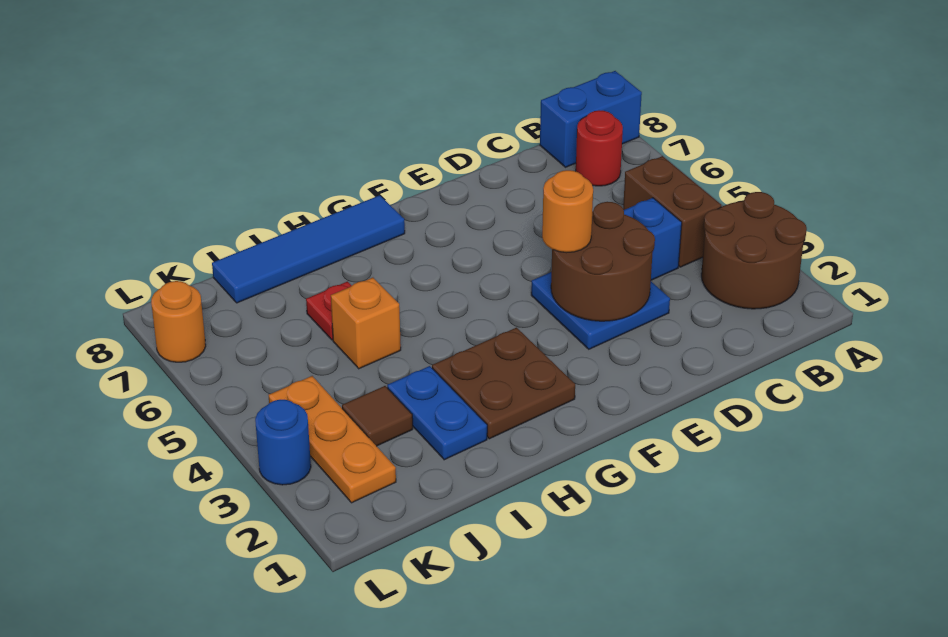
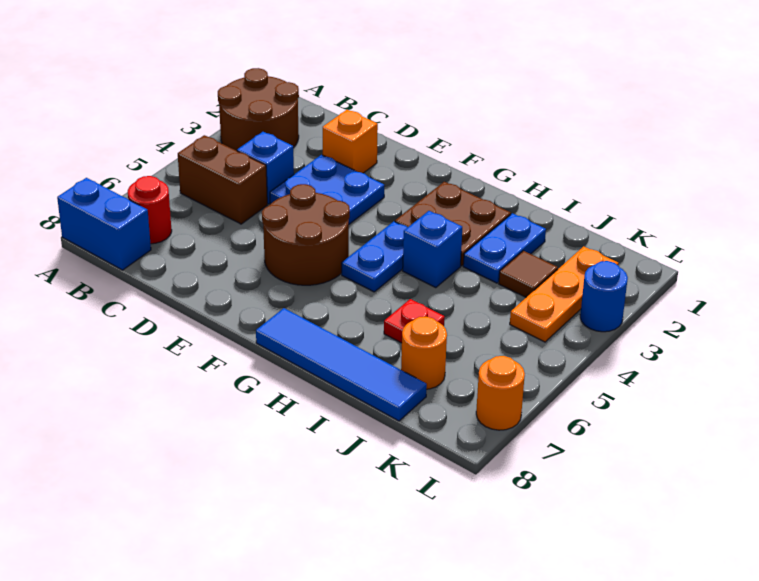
brown brick B4:B5 level 1 -> brown brick B5:C5 level 1
brown round brick D3:E4 level 2 -> brown round brick E5:F6 level 1
orange round brick E4 level 3 -> orange round brick J7 level 1
none -> blue plate G4:G5 level 1
none -> blue brick H4 level 1
orange brick I5 level 1 -> orange brick D2 level 1

